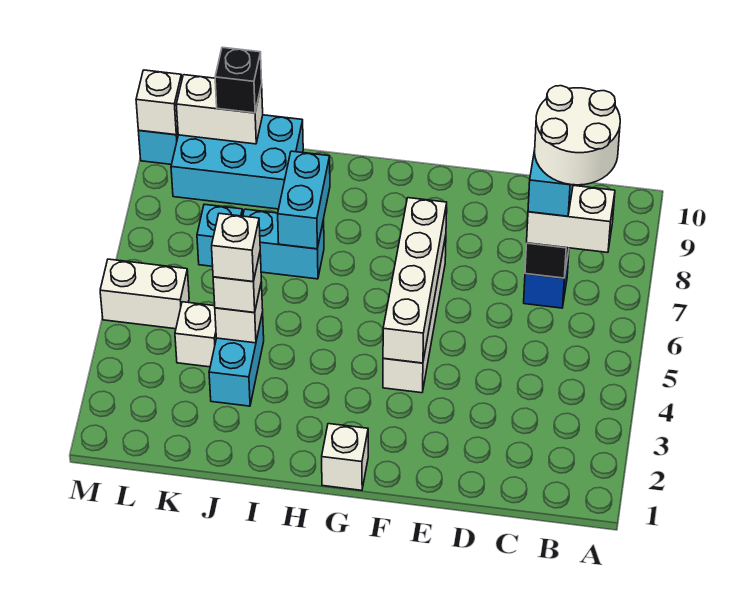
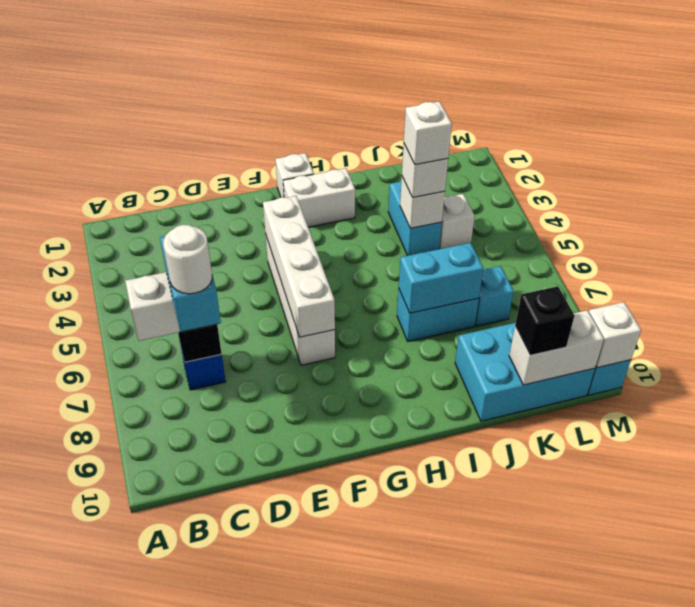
white round brick B7:C8 level 5 -> white round brick C8 level 5
cyan brick I7:I8 level 2 -> cyan brick I7:J7 level 2
white brick L5:M5 level 1 -> white brick G2:H2 level 1

